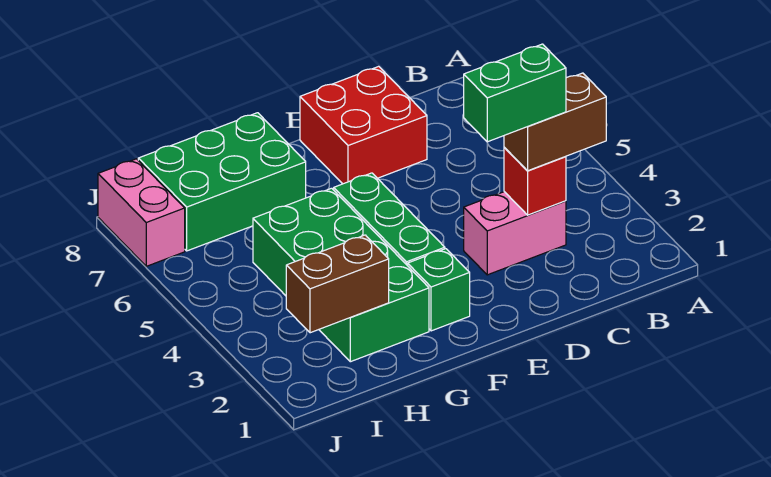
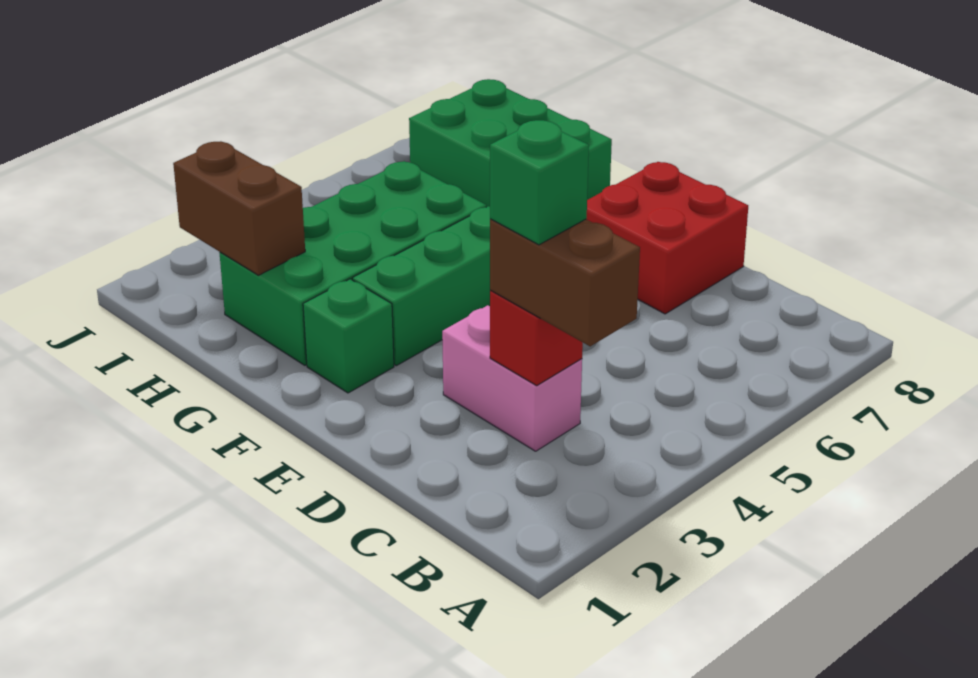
green brick C3:D3 level 4 -> green brick C3 level 4
pink brick J7:J8 level 1 -> none

